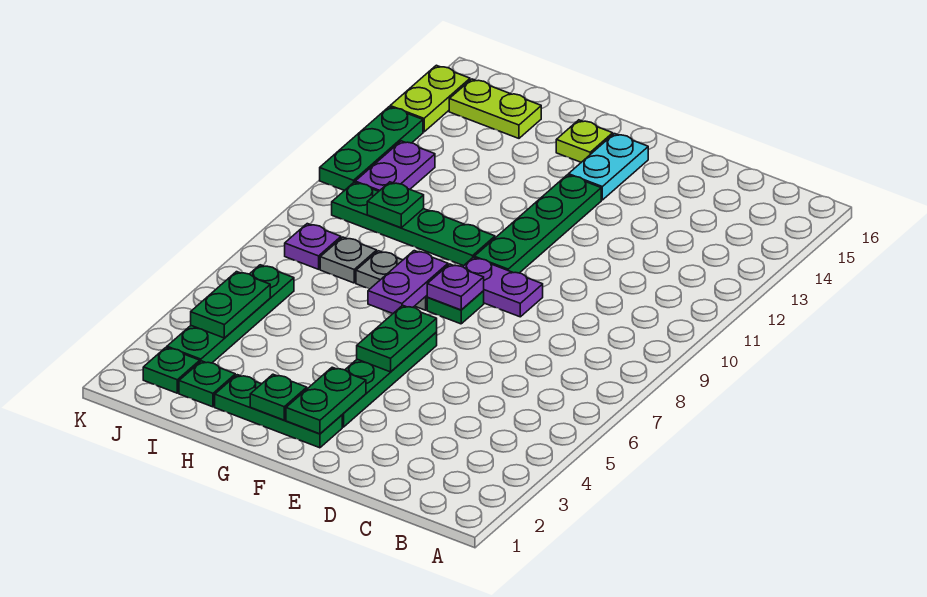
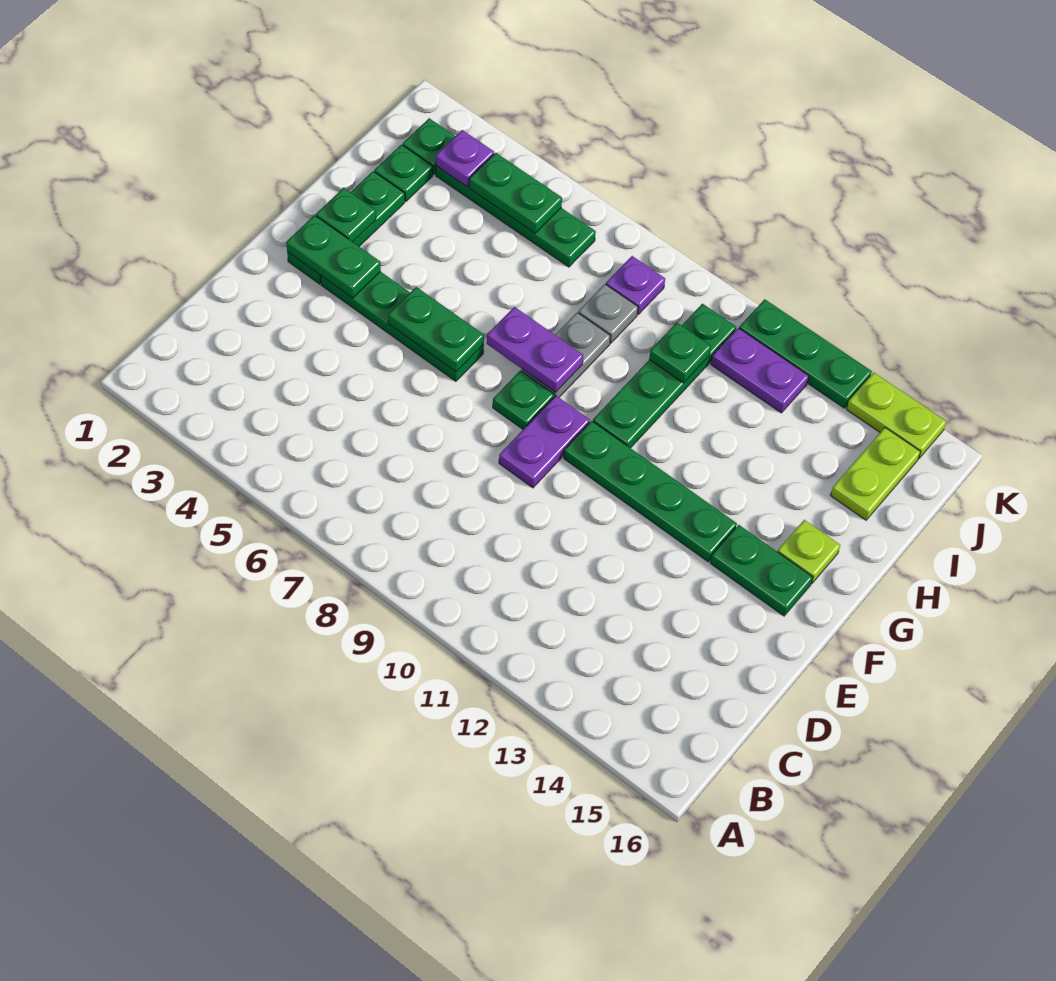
purple plate F8 level 2 -> purple plate J3 level 2
cyan plate F14:F15 level 1 -> green plate F14:F15 level 1

